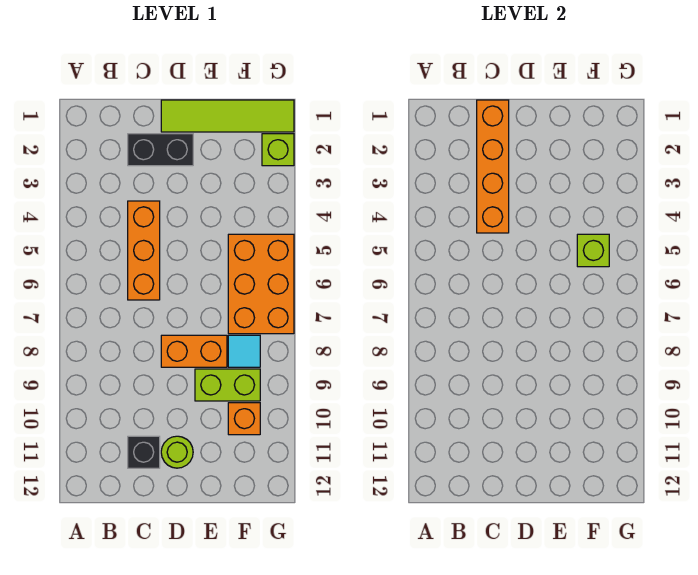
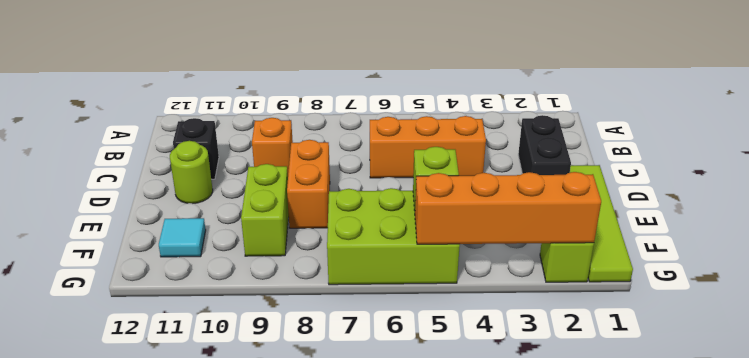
orange brick C1:C4 level 2 -> orange brick G2:G5 level 2
orange brick F5:G7 level 1 -> lime brick F5:G7 level 1
cyan tile F8 level 1 -> cyan tile F11 level 1
orange brick F10 level 1 -> orange brick C9 level 1

